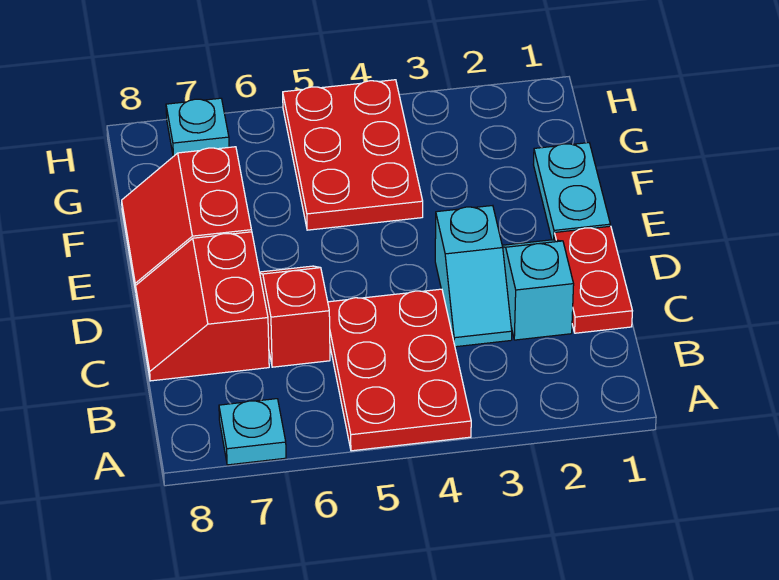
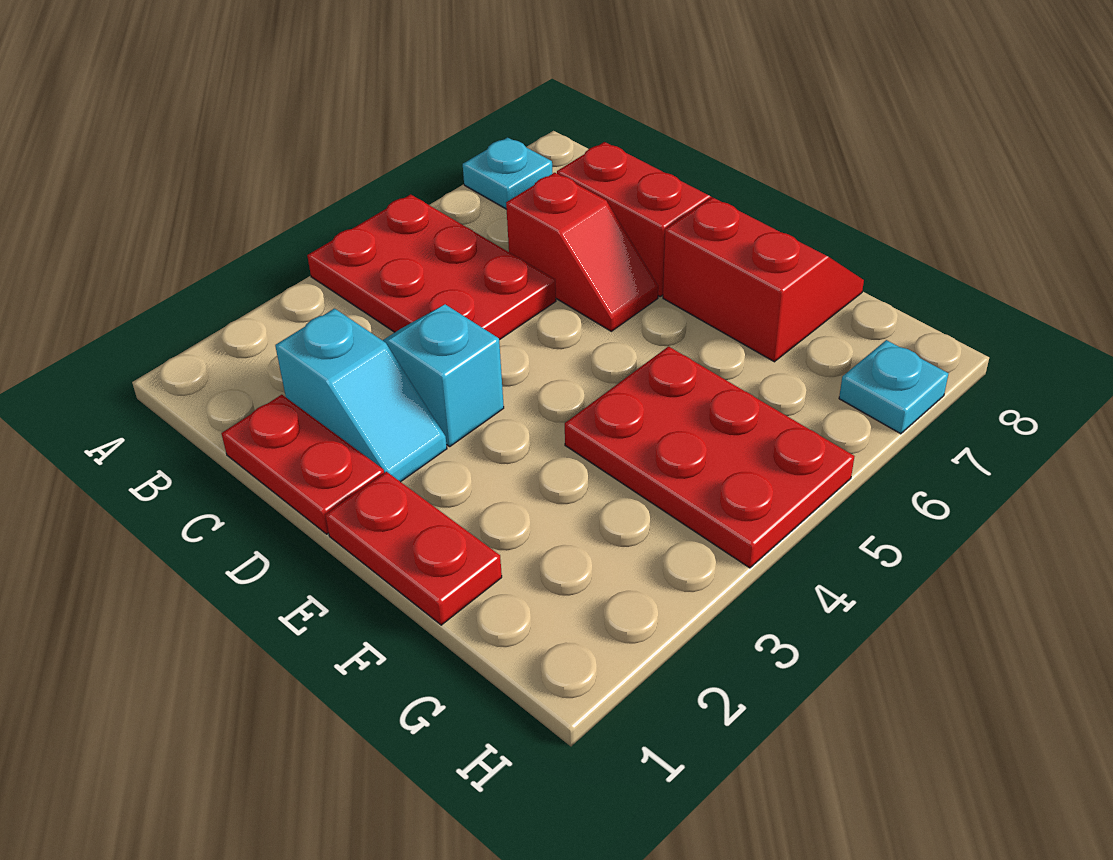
cyan plate E1:F1 level 1 -> red plate E1:F1 level 1

